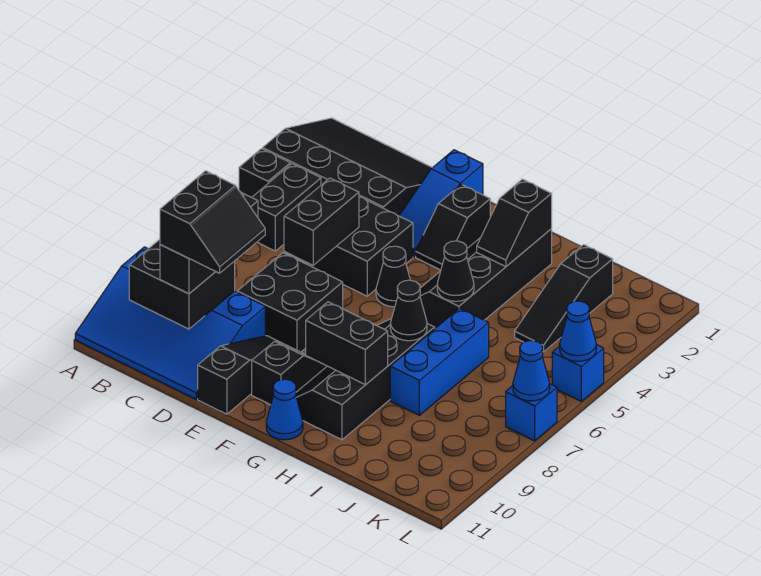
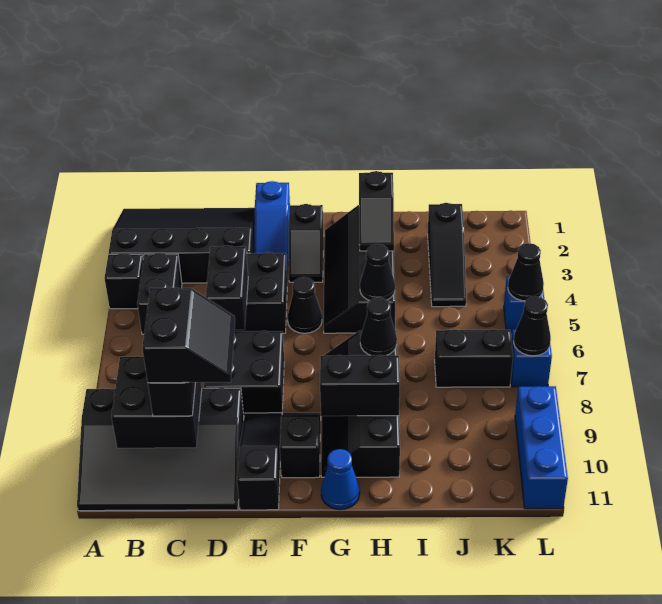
blue slope A9:D11 level 1 top 9 -> black slope A9:D11 level 1 top 9
blue brick I6:I8 level 1 -> blue brick L9:L11 level 1
none -> black brick J7:K7 level 1
blue cone L5 level 2 -> black cone L5 level 2
blue cone L7 level 2 -> black cone L7 level 2

